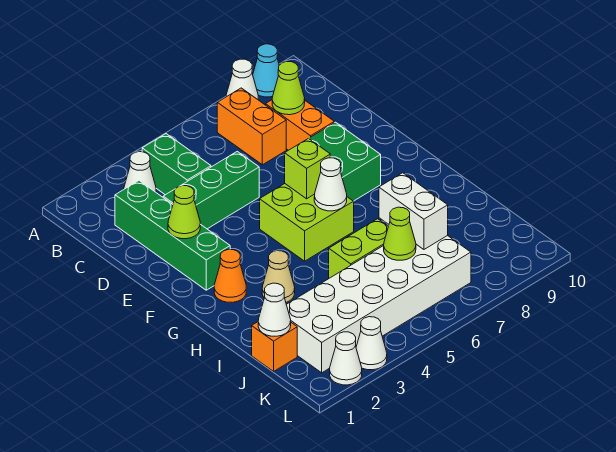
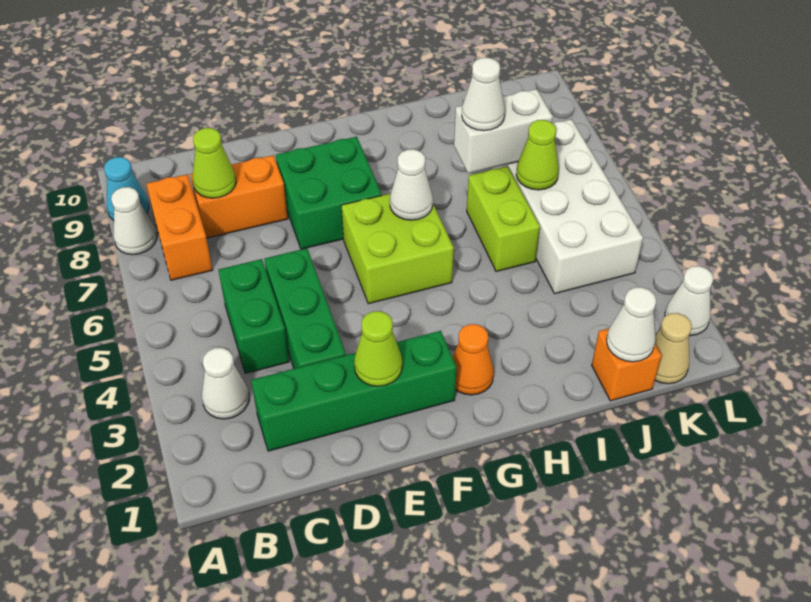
green brick B4:C4 level 1 -> green brick C4:C5 level 1
orange brick B7:C7 level 1 -> orange brick B7:B8 level 1
lime brick F6 level 2 -> none
tan cone H3 level 1 -> tan cone K1 level 1
white brick J2:K7 level 1 -> white brick J4:K7 level 1
white cone L3 level 1 -> white cone I7 level 3

